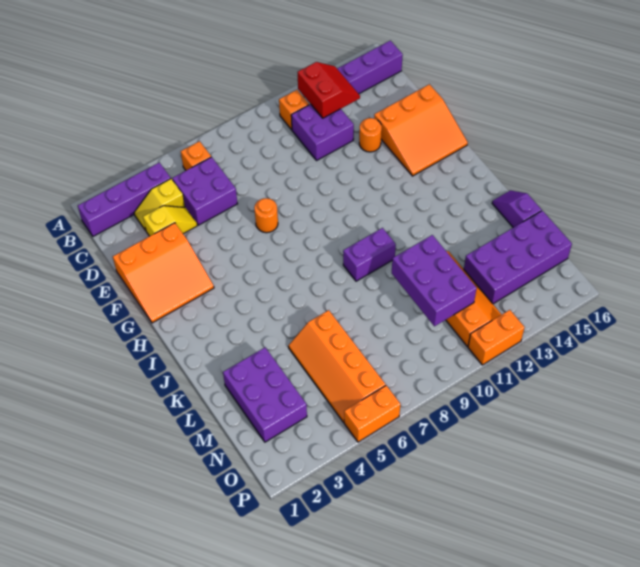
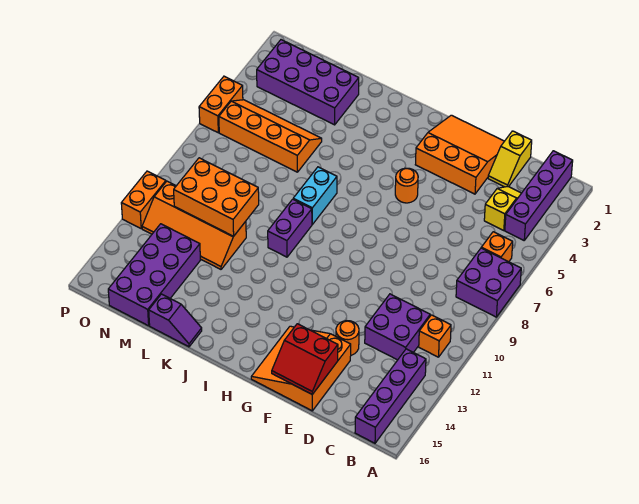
red slope B12:C13 level 2 top 12 -> red slope E15:F16 level 2 top 15
purple brick C5:D6 level 1 -> purple brick A7:B8 level 1
yellow slope D3:D4 level 1 top 3 -> yellow slope D1:D2 level 1 top 1
orange slope E1:G3 level 1 top E -> orange slope E1:G3 level 1 top 3
orange round brick F7 level 1 -> orange round brick G5 level 1
none -> cyan brick J7:J8 level 1
purple brick L2:N3 level 1 -> purple brick L2:O3 level 1
purple brick L10:N11 level 2 -> orange brick L10:N11 level 2

